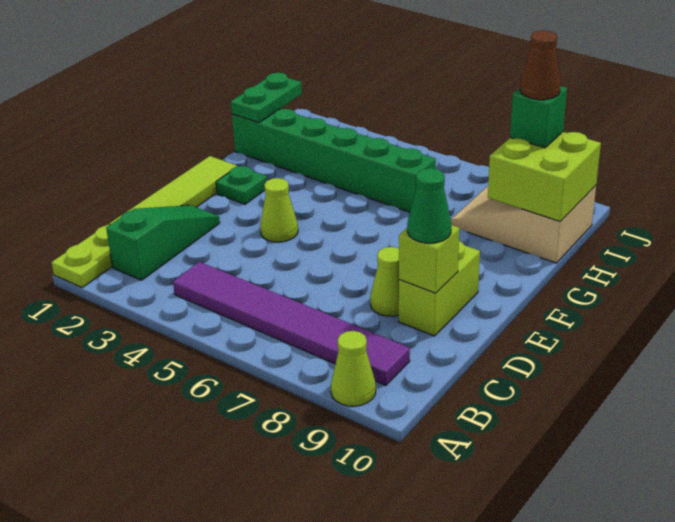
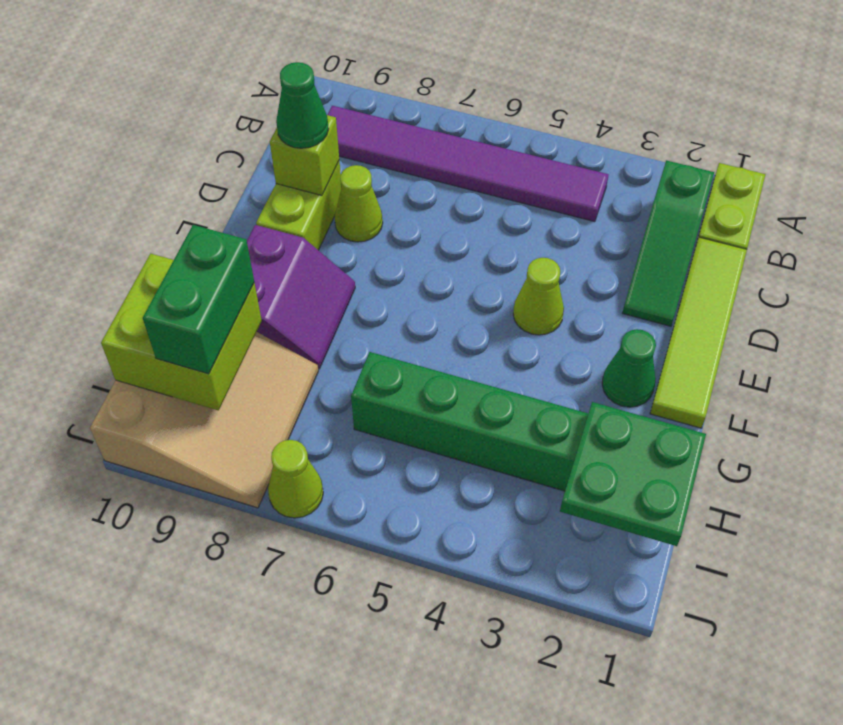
lime cone A9 level 1 -> lime cone J7 level 1
green plate F2 level 1 -> green cone F2 level 1
none -> purple slope F8:G9 level 1 top 9
green plate H1:I1 level 2 -> green plate H1:I2 level 2
tan slope H8:I10 level 1 top 10 -> tan slope H8:J10 level 1 top 10
green brick I9 level 3 -> green brick H9:I9 level 3
brown cone I9 level 4 -> none

